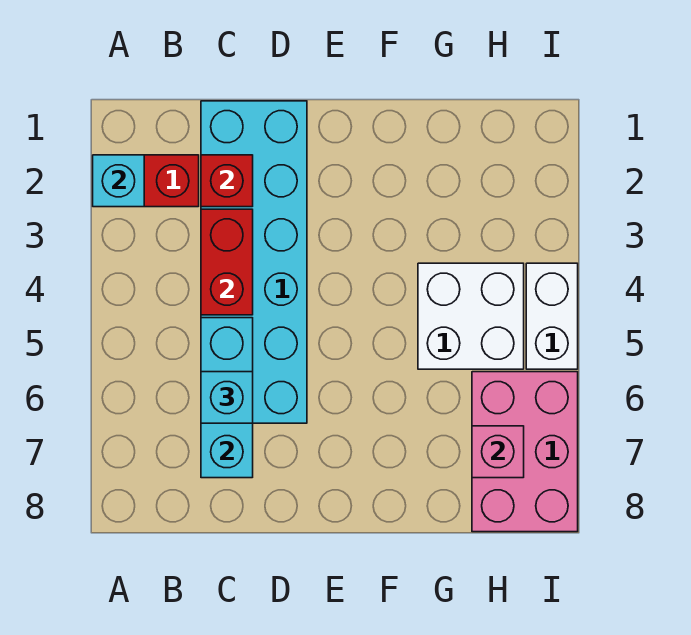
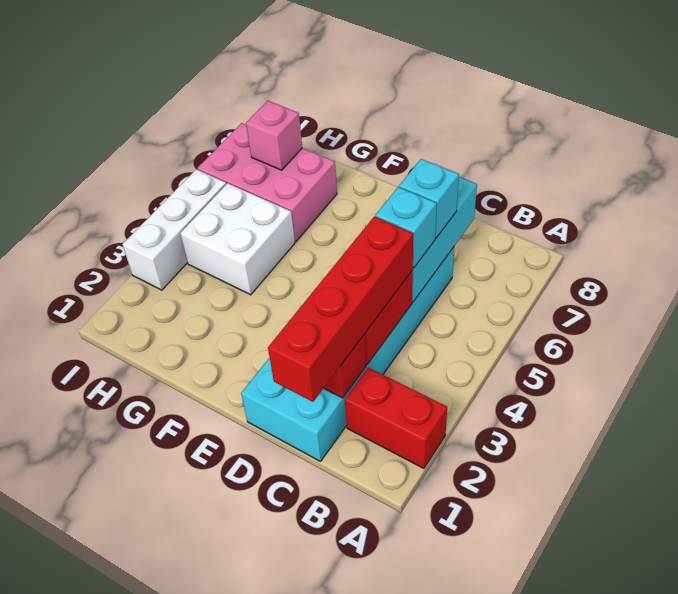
cyan brick A2 level 2 -> cyan brick C5 level 3
none -> red brick C1:C4 level 3
pink brick H6:I8 level 1 -> pink brick G6:I7 level 1
white brick I4:I5 level 1 -> white brick I3:I5 level 1

